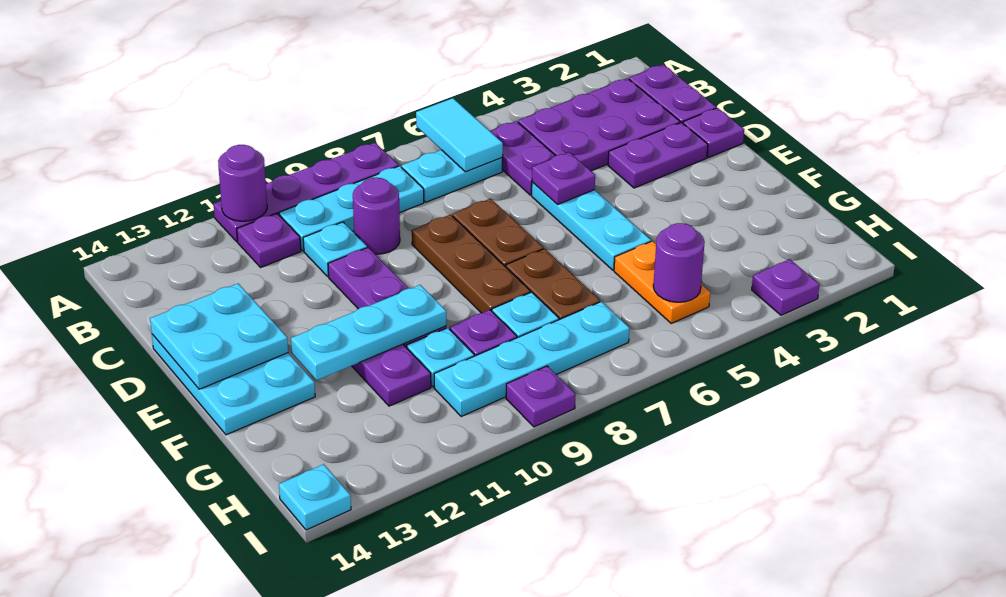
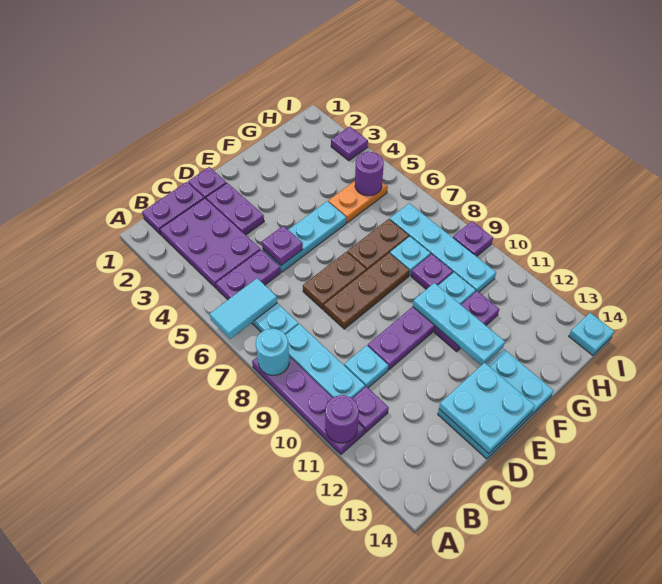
none -> cyan round brick A8 level 2
purple round brick C9 level 1 -> none

